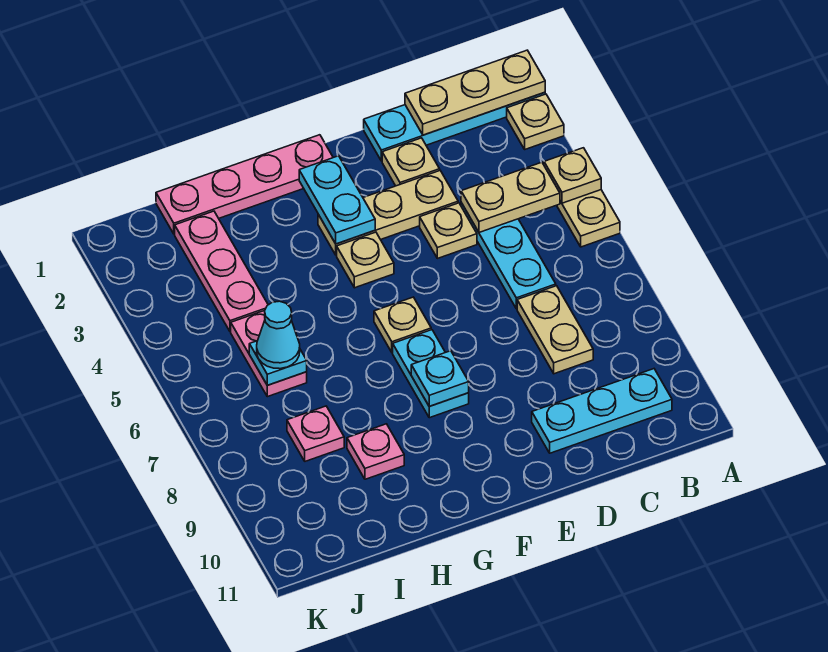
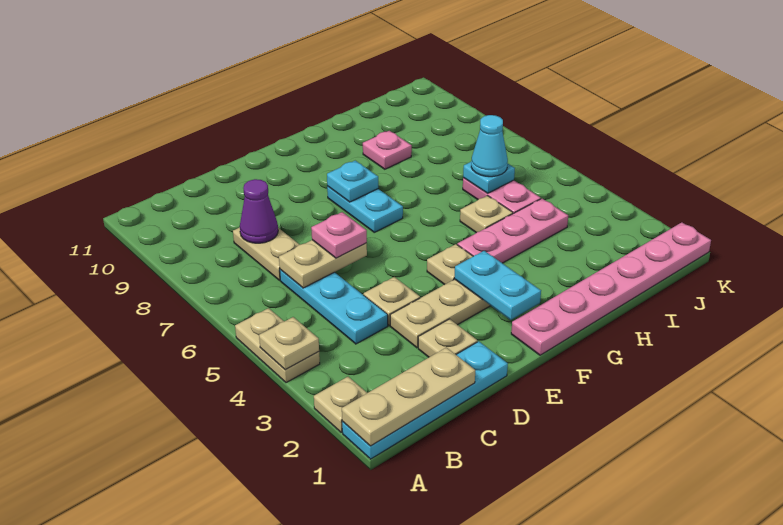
tan plate B4:C4 level 2 -> tan plate C6:D6 level 2
cyan plate B10:D10 level 1 -> none
none -> purple cone C8 level 2
pink plate F1:I1 level 1 -> pink plate F1:K1 level 1
tan plate F6 level 1 -> tan plate H5 level 1
pink plate I2:I4 level 1 -> pink plate G4:I4 level 1
pink plate I8 level 1 -> pink plate D6 level 3

